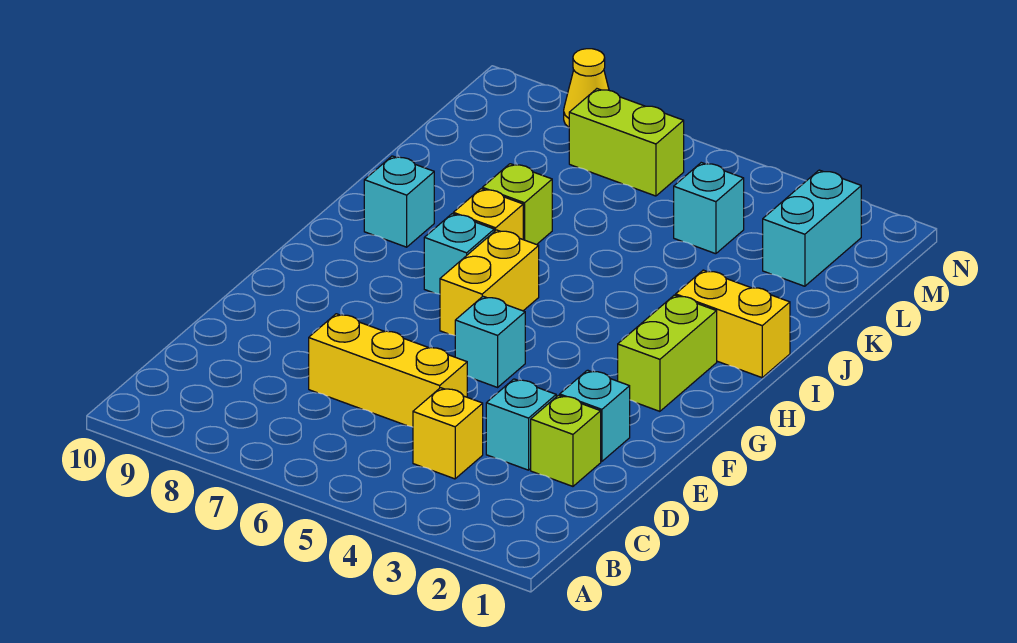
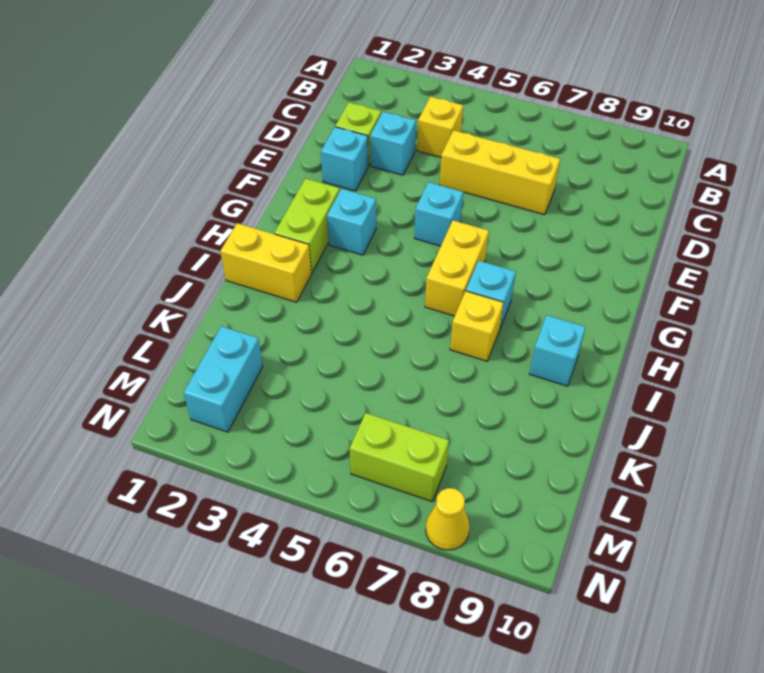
lime brick J7 level 1 -> none
cyan brick L4 level 1 -> cyan brick G3 level 1

